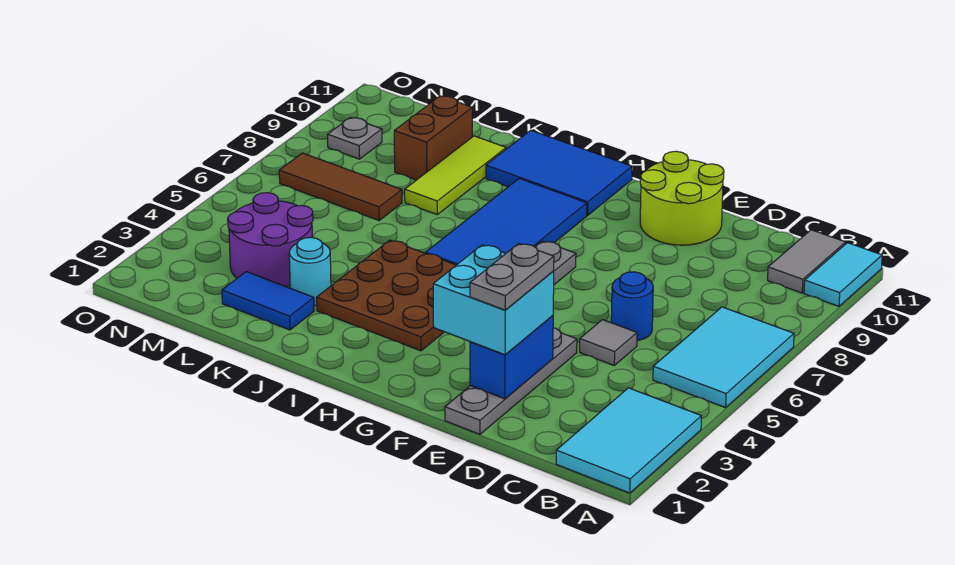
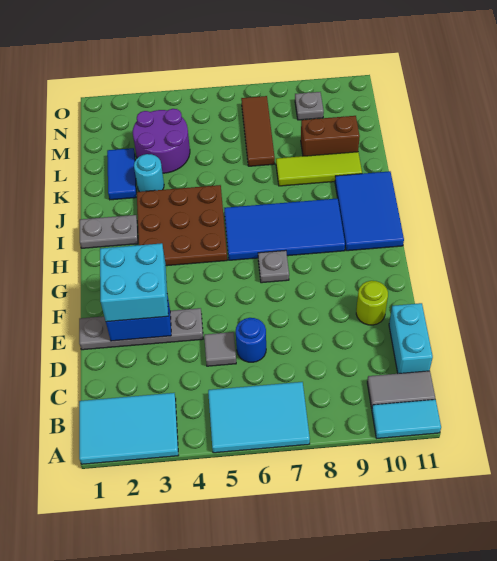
none -> cyan brick C11:D11 level 1
grey plate E2:E3 level 4 -> grey plate I1:I2 level 1
lime round brick E10:F11 level 1 -> lime round brick E10 level 1

